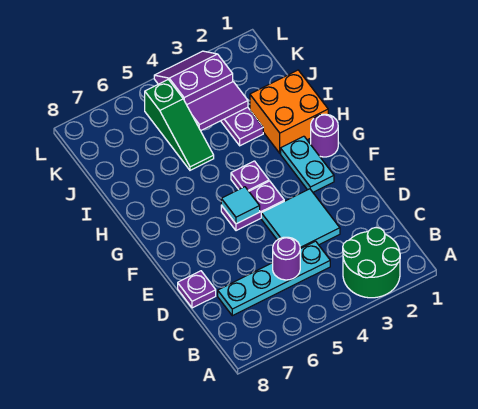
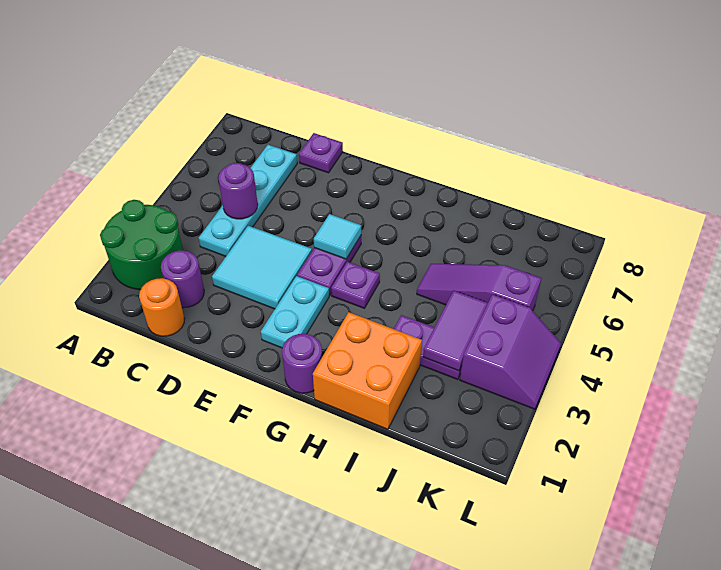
none -> orange round brick C1 level 1
none -> purple round brick C2 level 1
cyan plate F2:G2 level 1 -> cyan plate F2:F3 level 1
green slope I5:K5 level 1 top K -> purple slope I5:K5 level 1 top K

